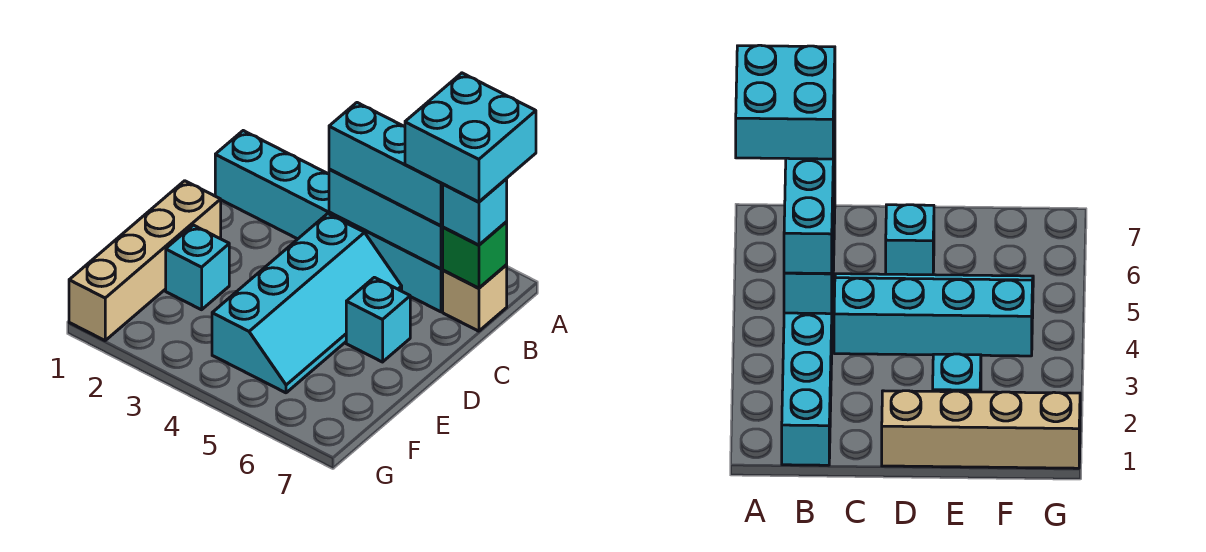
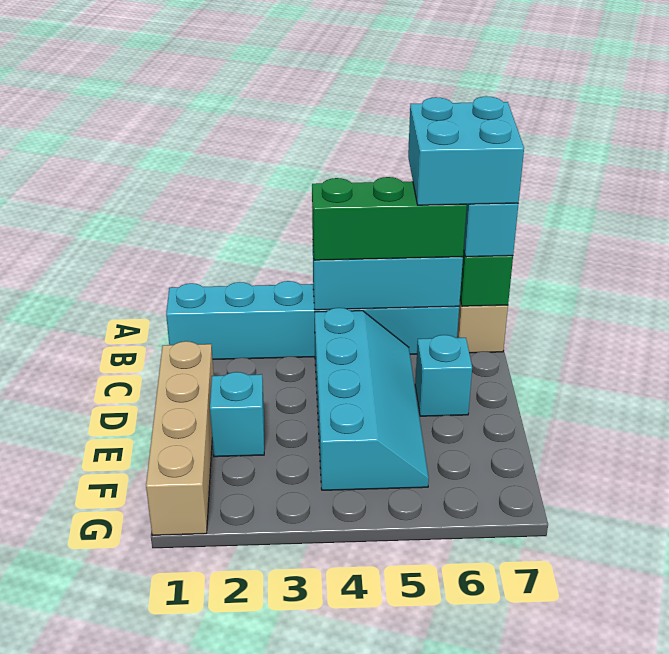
cyan brick B4:B6 level 3 -> green brick B4:B6 level 3

